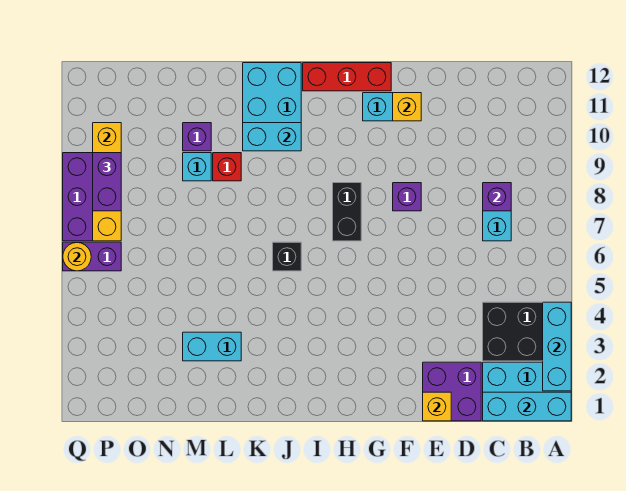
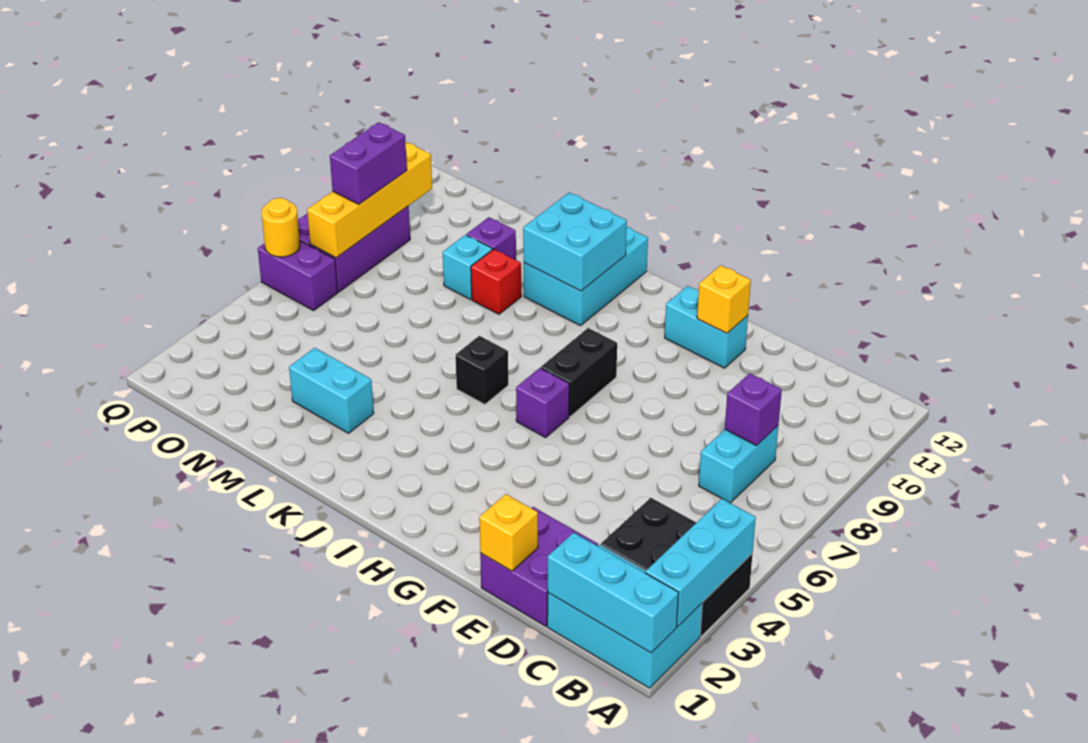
purple brick F8 level 1 -> purple brick H6 level 1
red brick G12:I12 level 1 -> none
cyan brick J10:K10 level 2 -> cyan brick J10:K11 level 2

